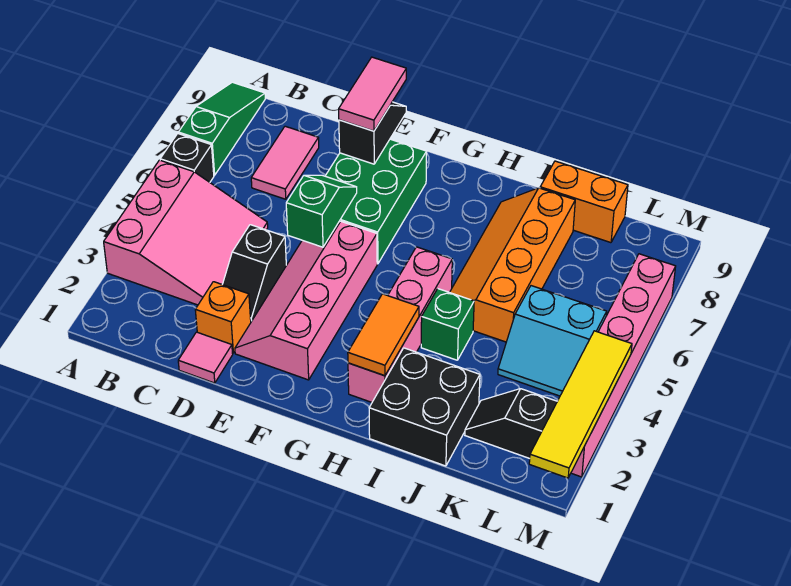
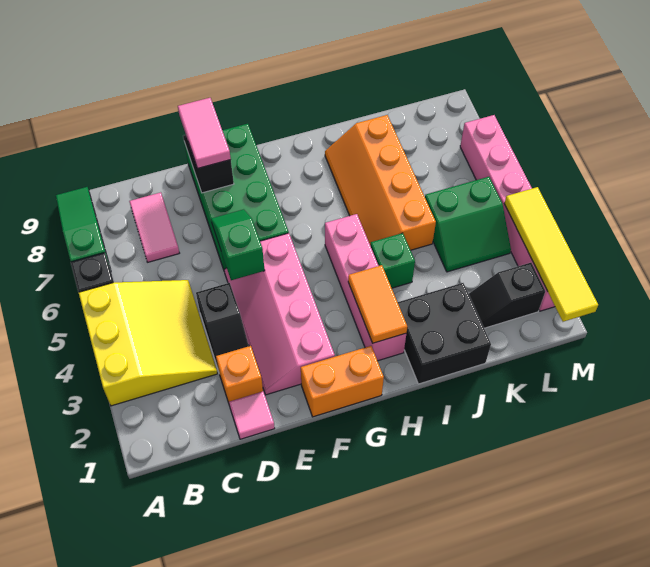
pink slope A3:C5 level 1 top A -> yellow slope A3:C5 level 1 top A
green brick E6:F8 level 1 -> green brick E6:F9 level 1
orange brick J9:K9 level 1 -> orange brick F1:G1 level 1
cyan slope K4:L5 level 1 top 5 -> green slope K4:L5 level 1 top 5

